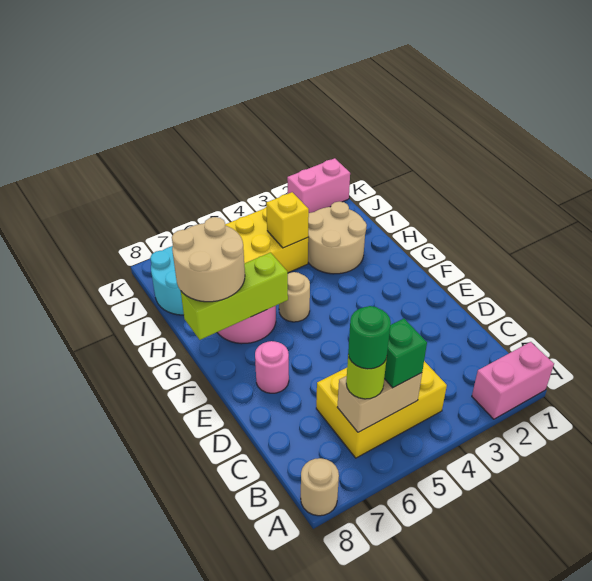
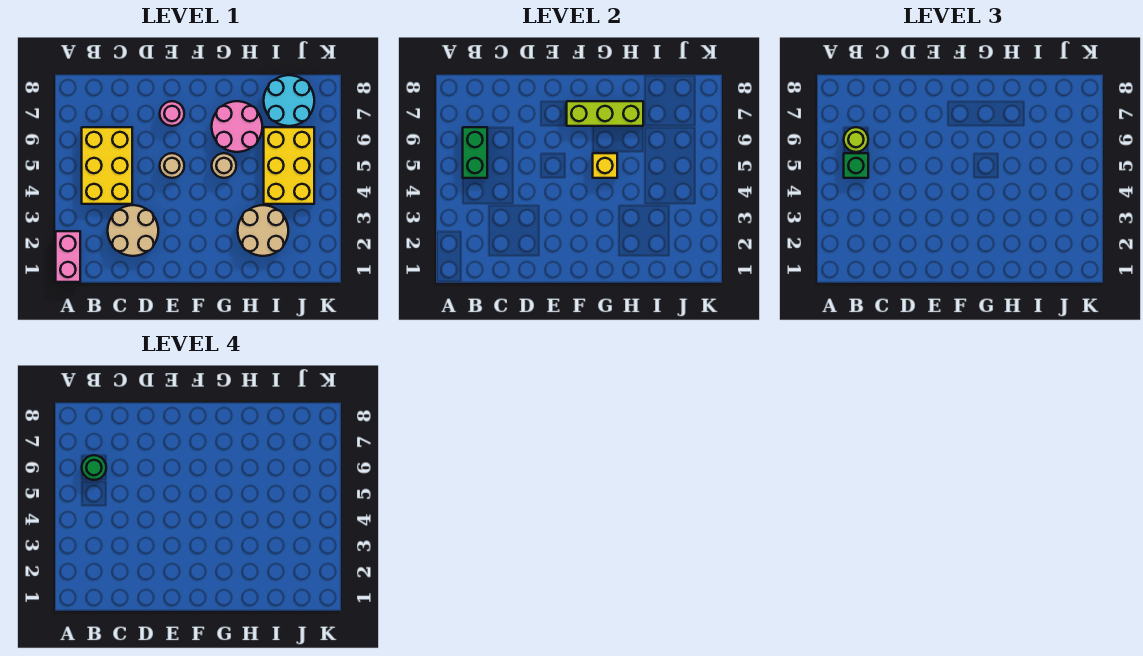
tan round brick A8 level 1 -> tan round brick E5 level 1
tan brick B5:B6 level 2 -> green brick B5:B6 level 2
lime brick G6:G8 level 2 -> lime brick F7:H7 level 2
tan round brick G7:H8 level 3 -> tan round brick C2:D3 level 1
yellow brick I4 level 2 -> yellow brick G5 level 2
pink brick K1:K2 level 1 -> none

